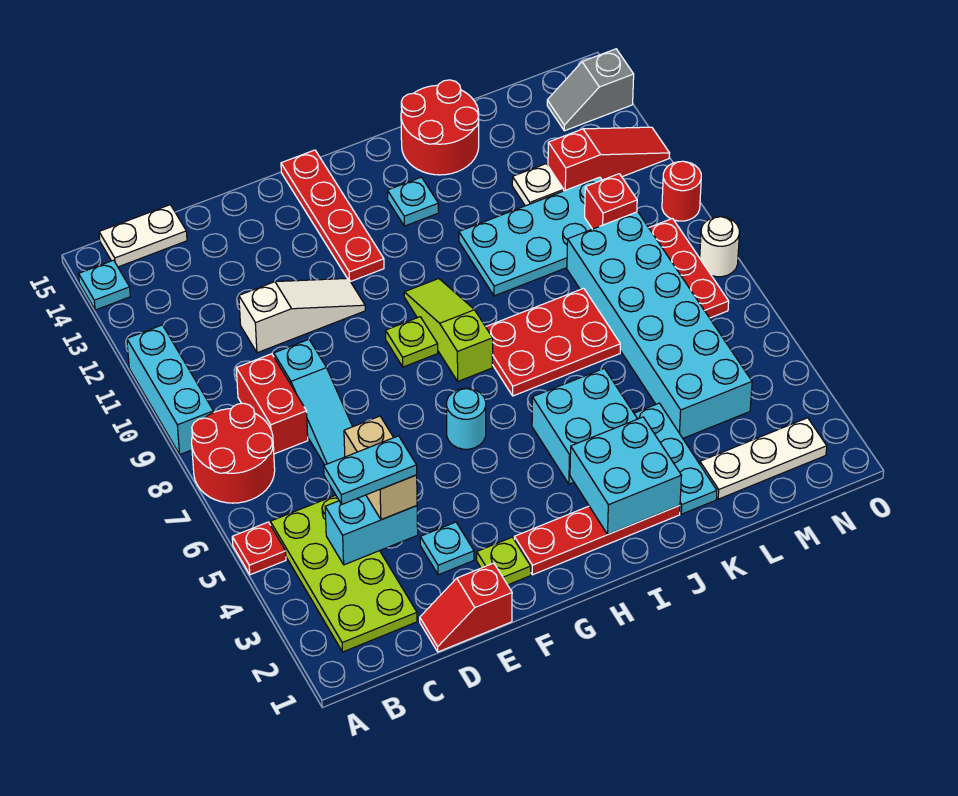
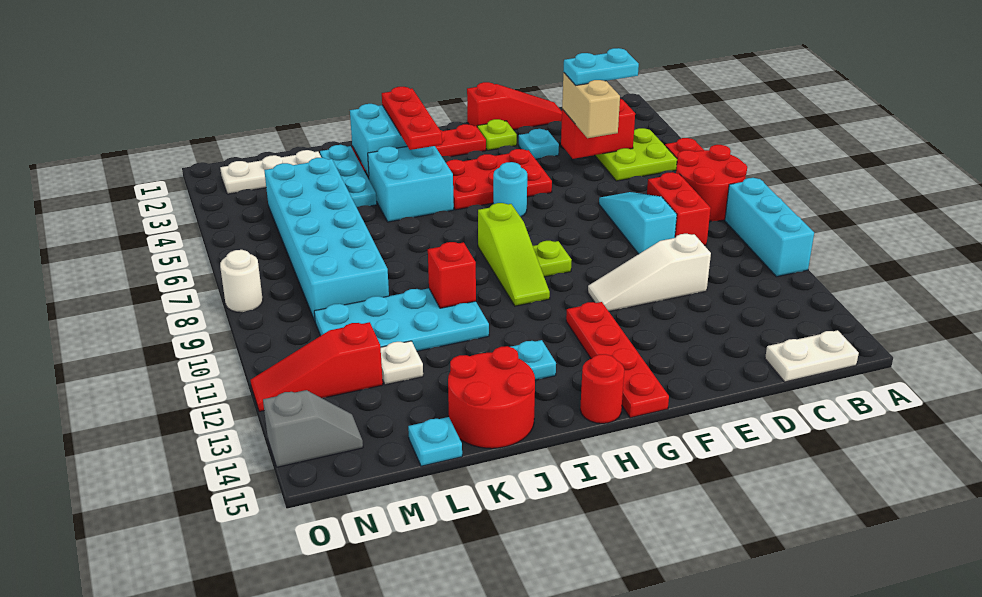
cyan plate A14 level 1 -> cyan plate L15 level 1
lime plate B2:C5 level 1 -> lime plate B4:C5 level 1
cyan brick C4:D4 level 2 -> red brick C4:D4 level 2
red slope D1:E1 level 1 top E -> red slope D1:F1 level 1 top F
red plate I7:K8 level 1 -> red plate F4:H5 level 1
red brick M10 level 2 -> red brick J10 level 2
red plate N7:N9 level 1 -> red plate I2:I4 level 3
red round brick O10 level 1 -> red round brick H15 level 1

